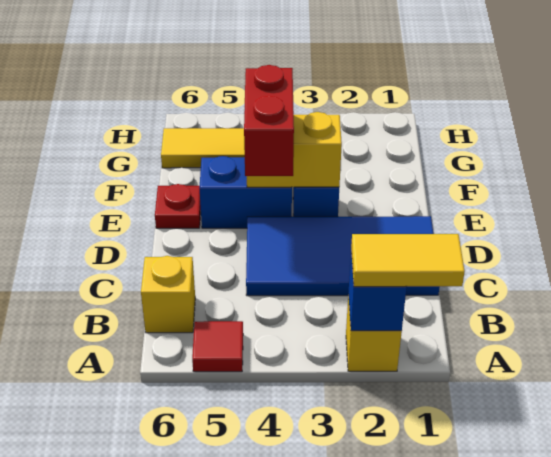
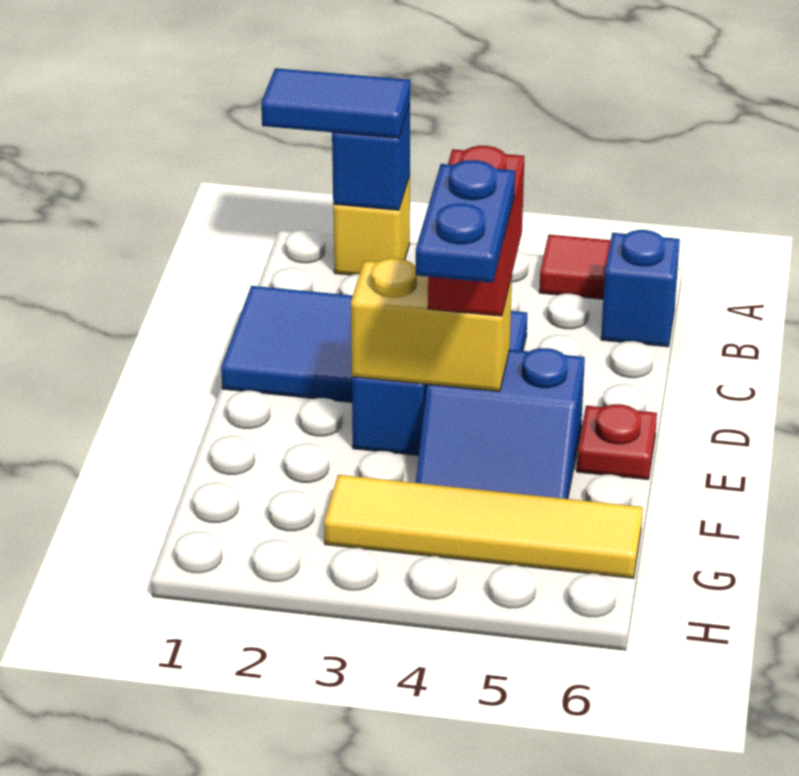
yellow tile A1:A2 level 3 -> blue tile A1:A2 level 3
yellow brick B6 level 1 -> blue brick B6 level 1
none -> blue plate E4:F4 level 4

